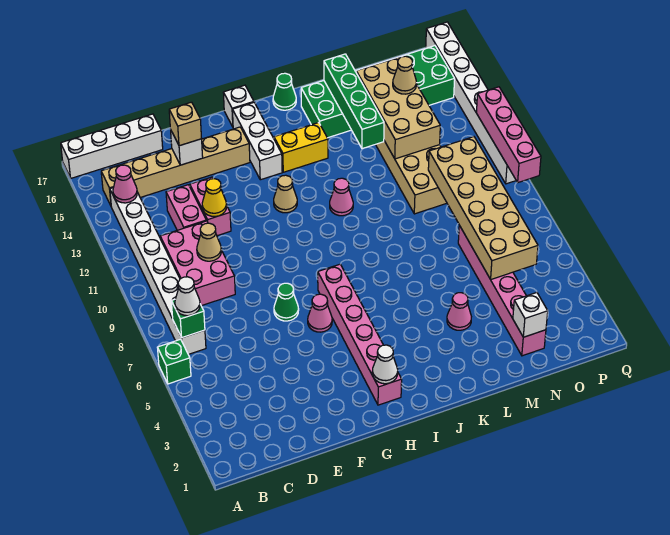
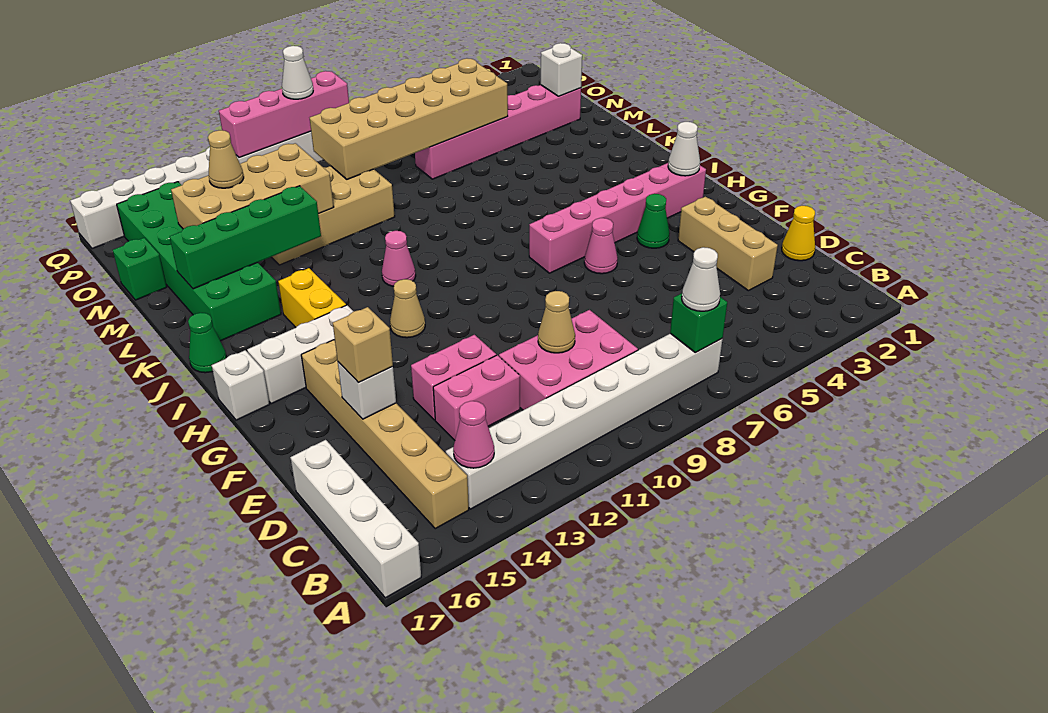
green brick A6 level 1 -> green brick N17 level 1
none -> tan brick D3:F3 level 1
yellow cone E12 level 2 -> yellow cone D1 level 1
green cone F7 level 1 -> green cone G4 level 1
pink cone L4 level 1 -> none
none -> white cone Q10 level 3

